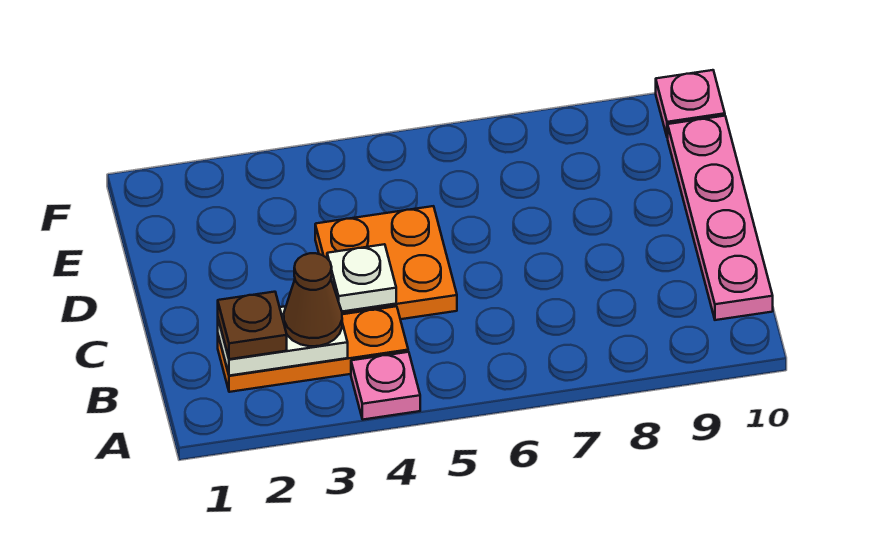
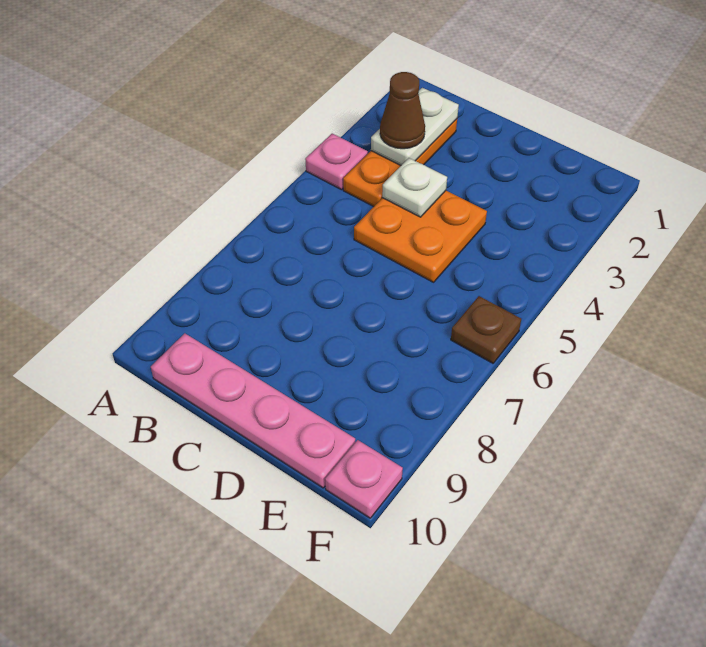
brown plate B2 level 3 -> brown plate F6 level 1

